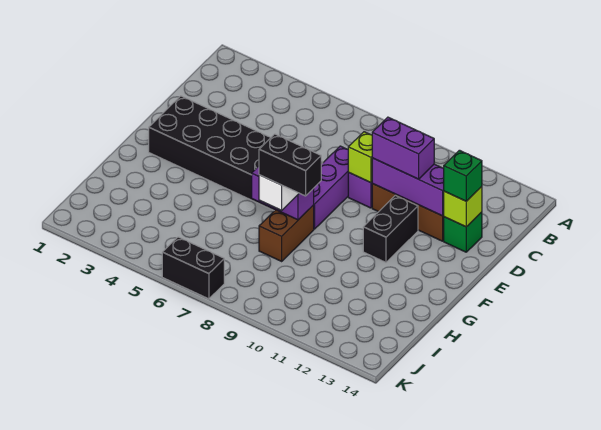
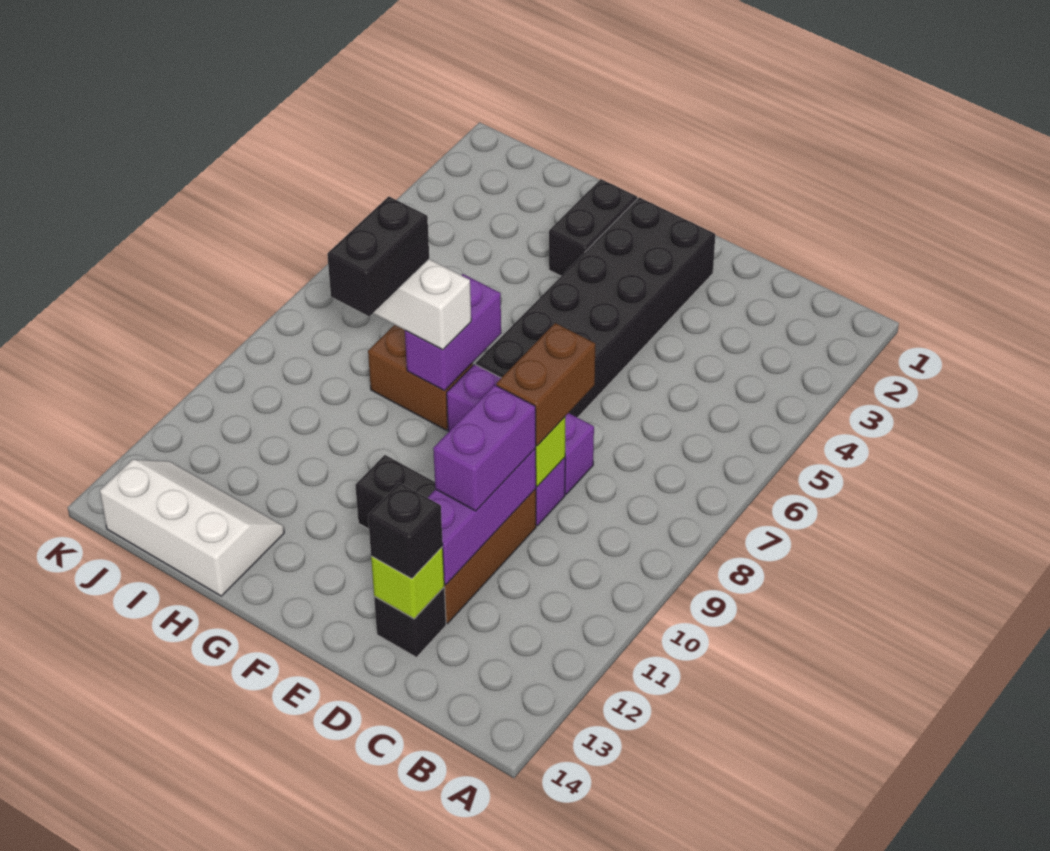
none -> brown brick D8:D9 level 3
green brick D13 level 1 -> black brick D13 level 1
green brick D13 level 3 -> black brick D13 level 3
none -> white slope H13:J14 level 1 top 14
black brick K6:K7 level 1 -> black brick G2:G3 level 1

